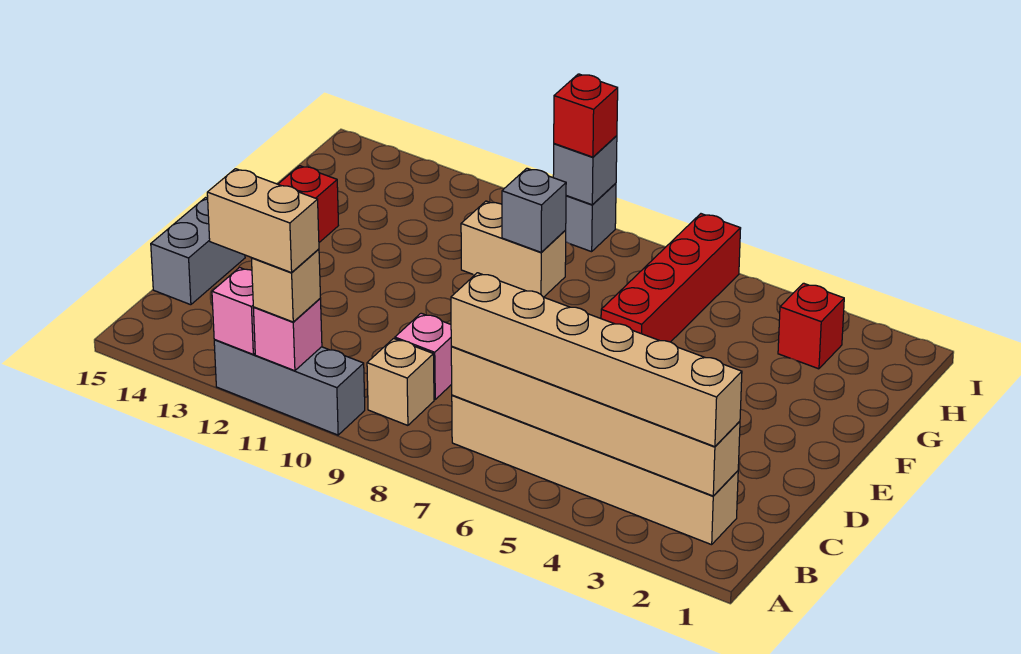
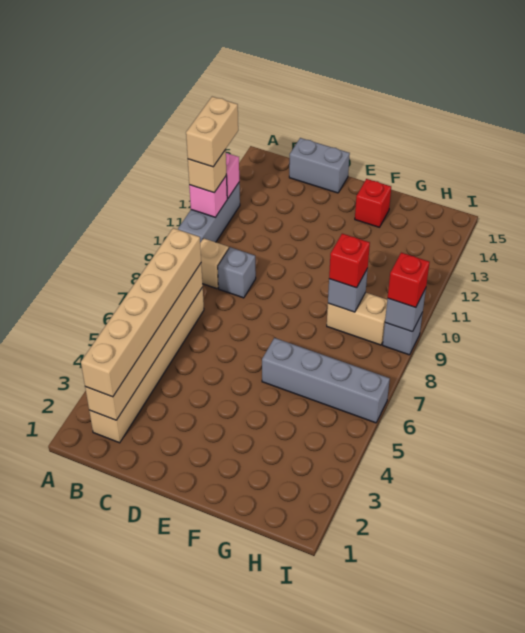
pink brick C9 level 1 -> grey brick C9 level 1
red brick F6:I6 level 1 -> grey brick F6:I6 level 1
tan brick G9:G10 level 1 -> tan brick G9:H9 level 1
red brick H3 level 1 -> red brick G9 level 3

